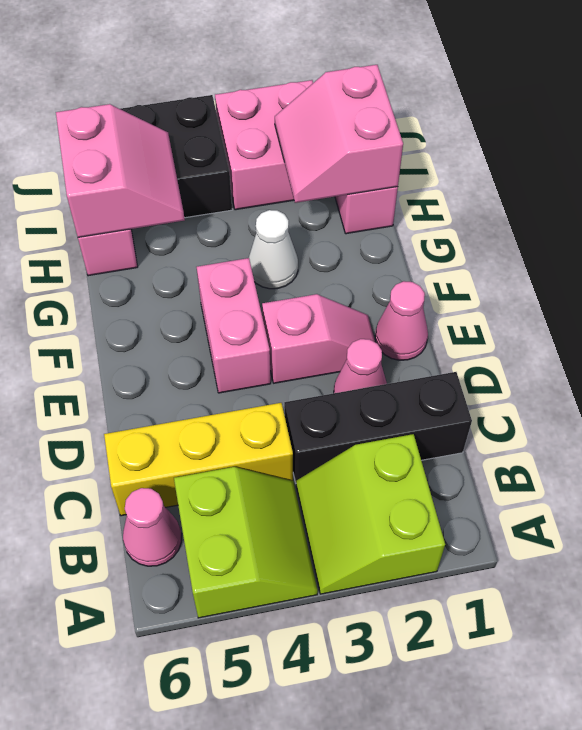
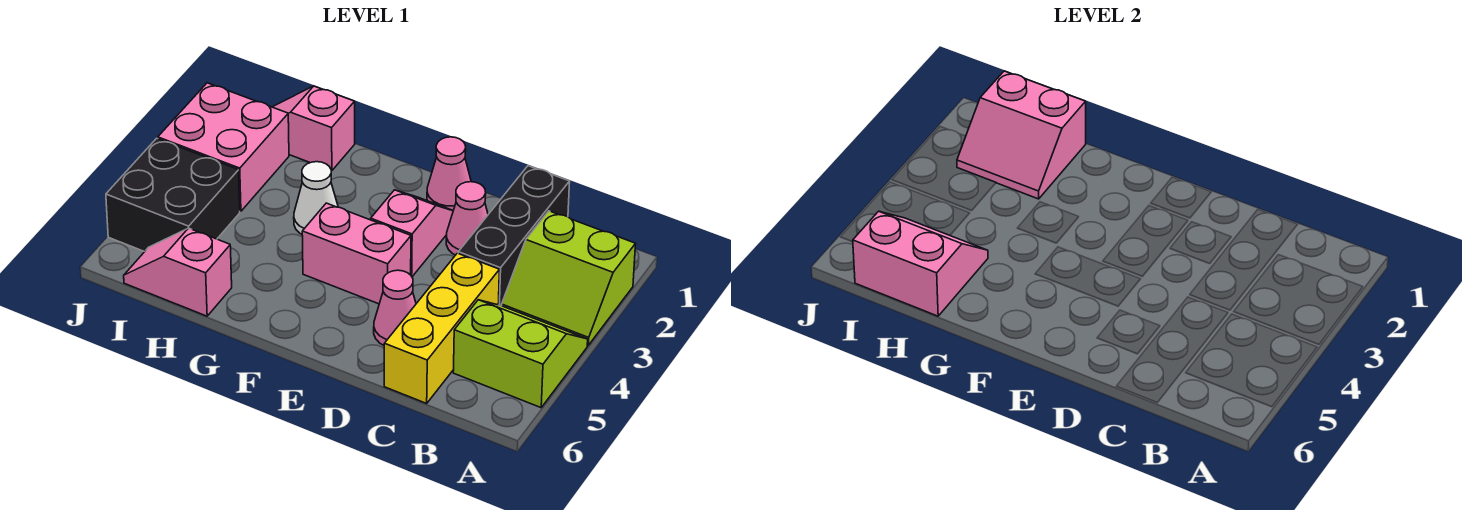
pink cone B6 level 1 -> pink cone D5 level 1

